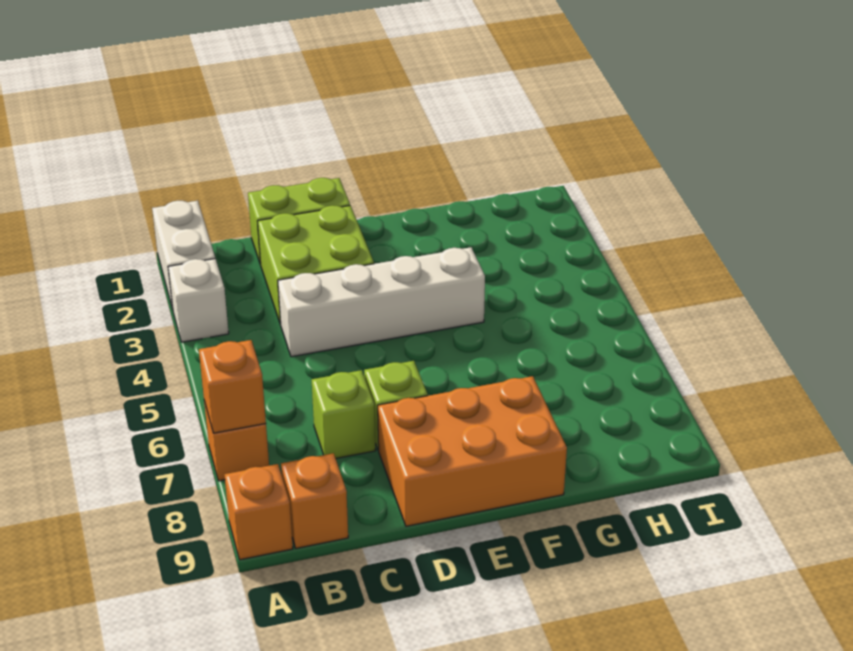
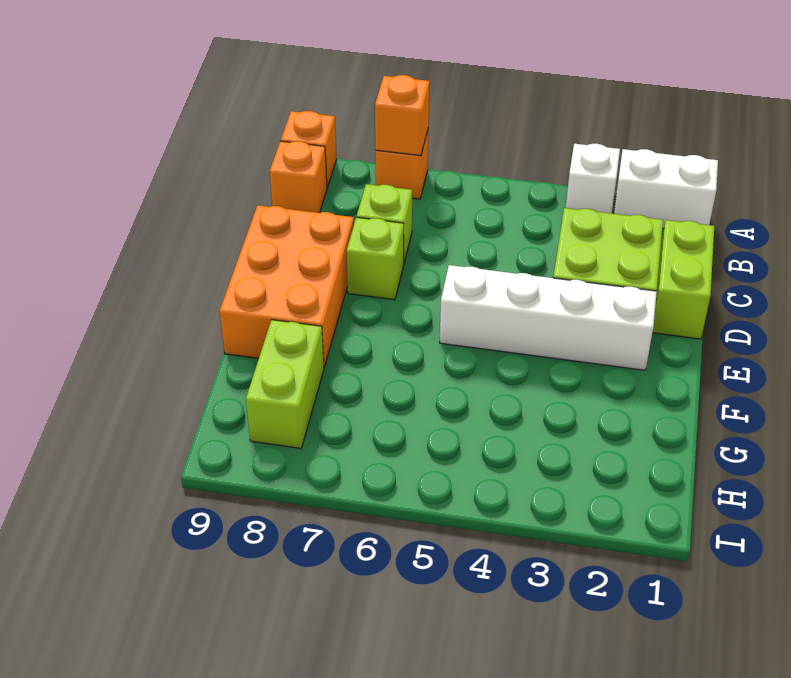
white brick C4:F4 level 1 -> white brick E2:E5 level 1
none -> lime brick G8:H8 level 1

